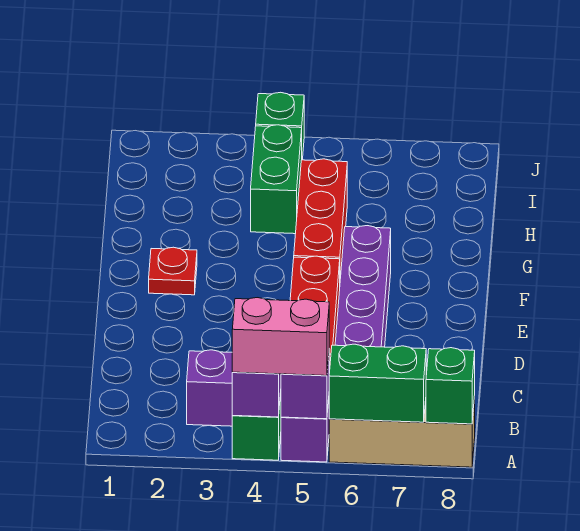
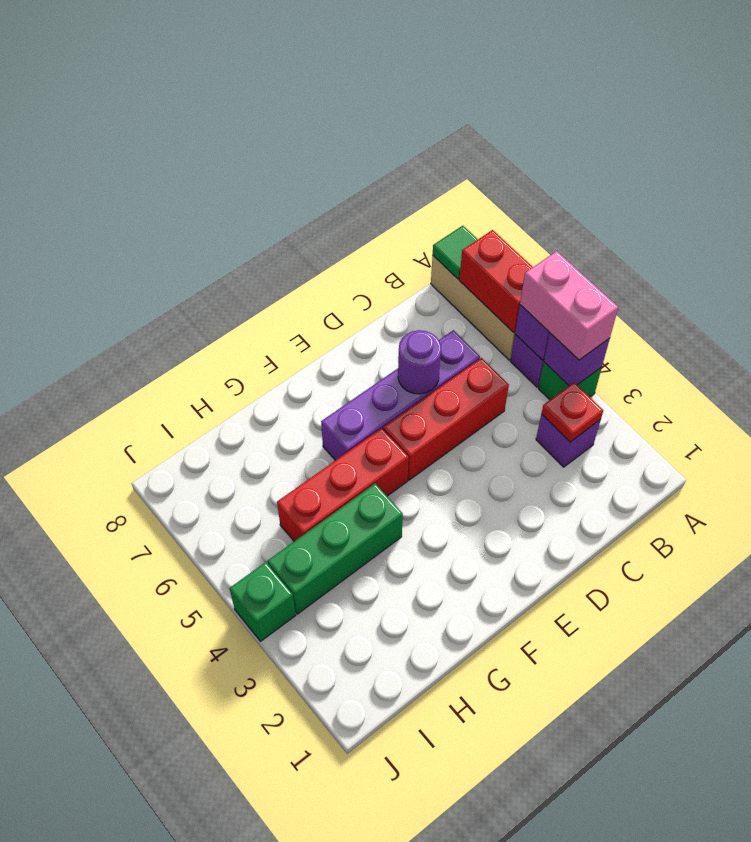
green brick A6:A7 level 2 -> red brick A6:A7 level 2
green brick A8 level 2 -> green tile A8 level 2
none -> purple round brick D6 level 2
red plate F2 level 1 -> red plate B3 level 2
green brick H4:I4 level 1 -> green brick G4:I4 level 1

